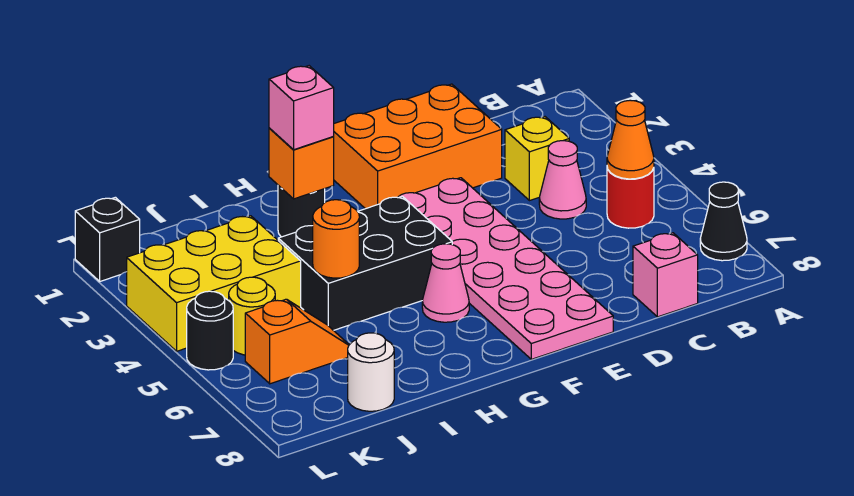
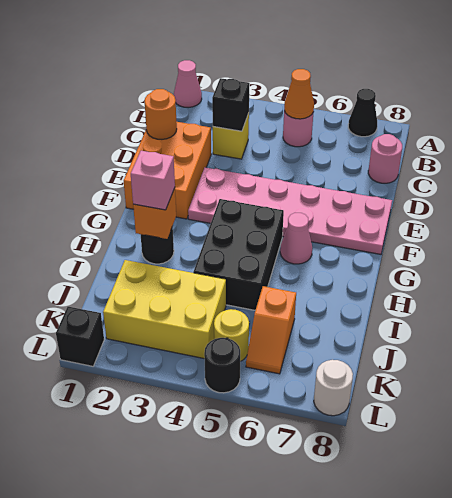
red round brick B5 level 1 -> pink round brick B5 level 1
none -> black brick C3 level 2
pink cone C4 level 1 -> pink cone A1 level 1
pink brick C8 level 1 -> pink round brick C8 level 1
orange round brick I5 level 2 -> orange round brick D1 level 2
yellow brick J3:L4 level 1 -> yellow brick J2:K4 level 1
orange slope J6:K6 level 1 top K -> orange slope J6:K6 level 1 top J
white round brick J8 level 1 -> white round brick L8 level 1

